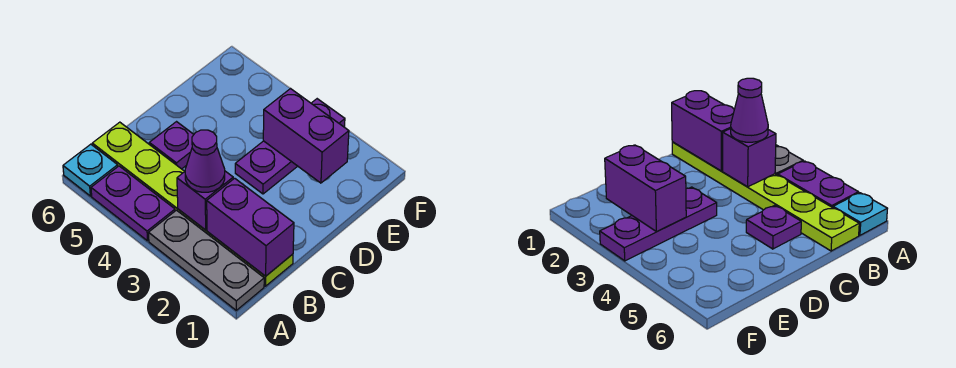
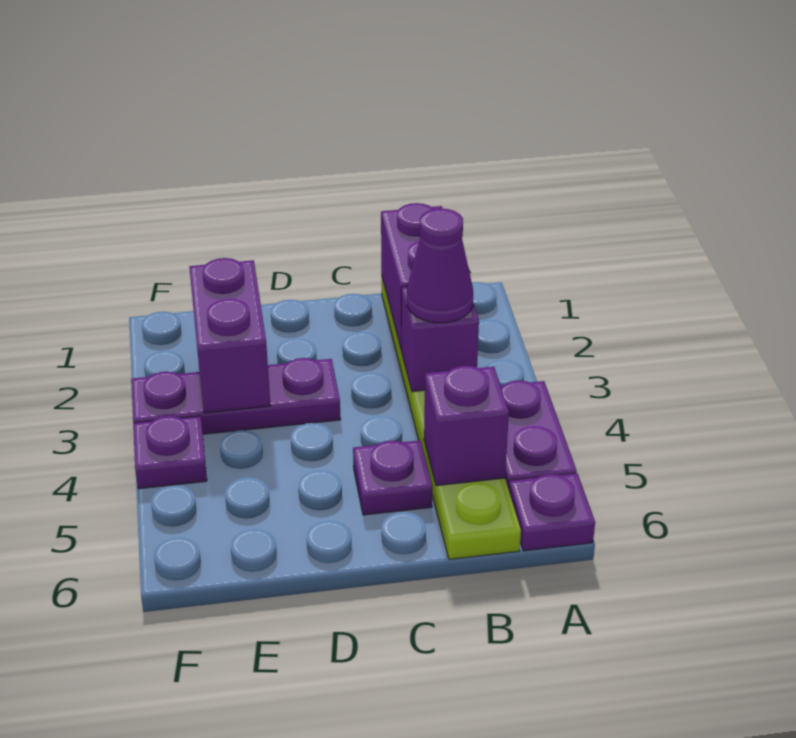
grey plate A1:A3 level 1 -> none
cyan plate A6 level 1 -> purple plate A6 level 1
none -> purple brick B5 level 2
none -> purple plate F4 level 1

